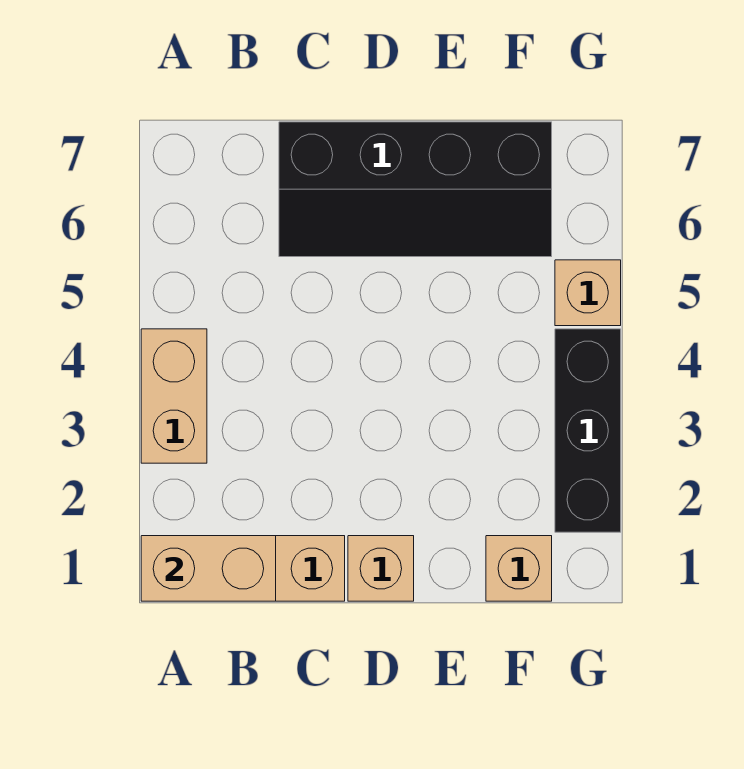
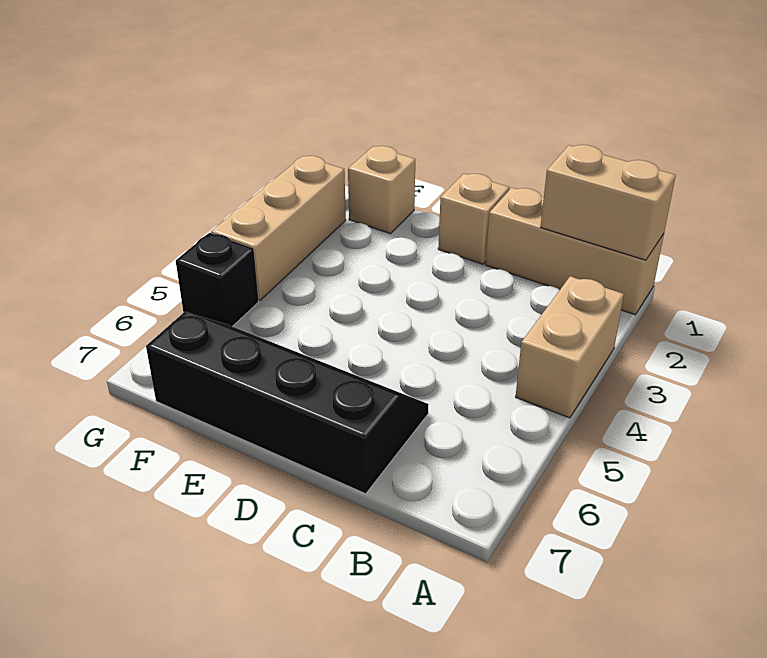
black brick G2:G4 level 1 -> tan brick G2:G4 level 1
tan brick G5 level 1 -> black brick G5 level 1

